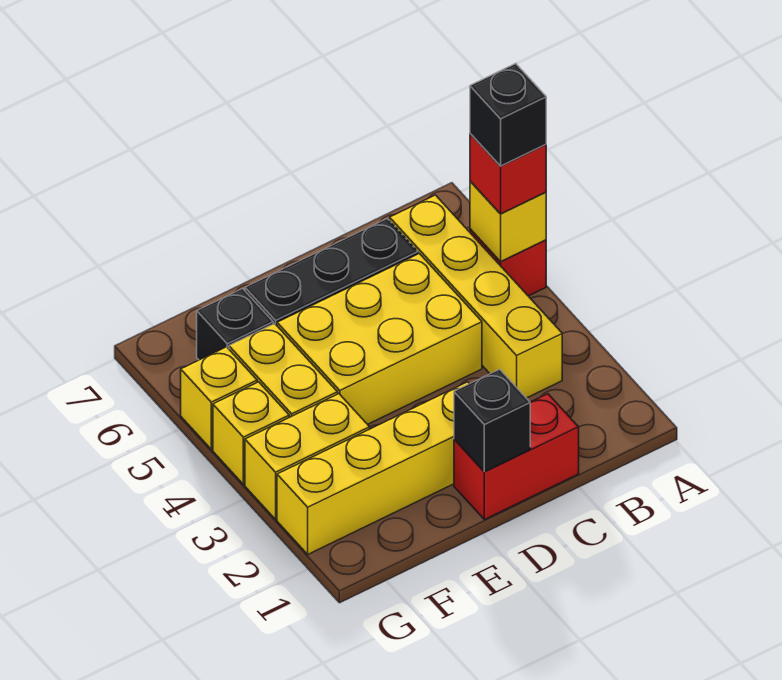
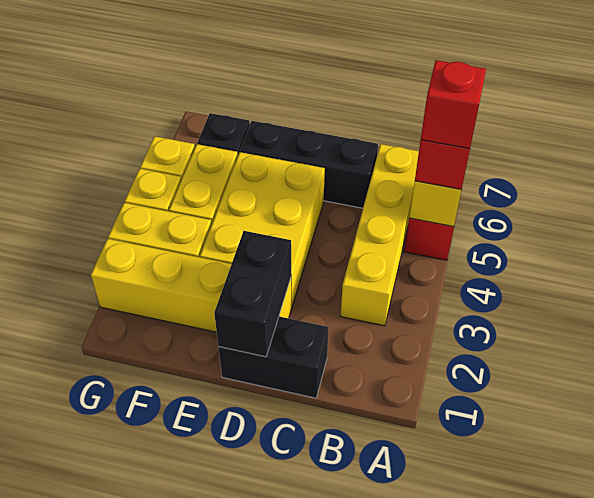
black brick A5 level 4 -> red brick A5 level 4
red brick C1:D1 level 1 -> black brick C1:D1 level 1
yellow brick C4:E5 level 1 -> yellow brick D3:E5 level 1
black brick D1 level 2 -> black brick D1:D2 level 2

